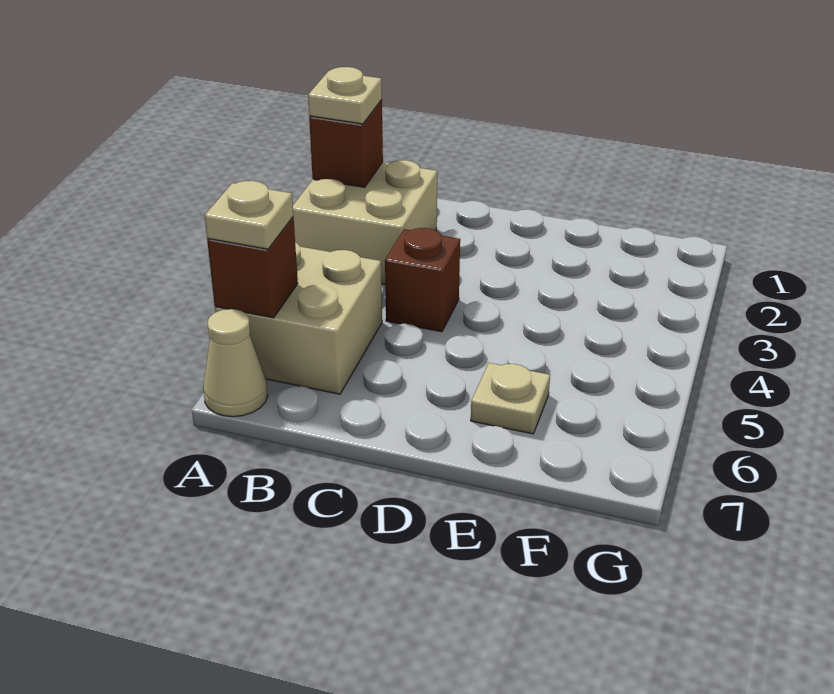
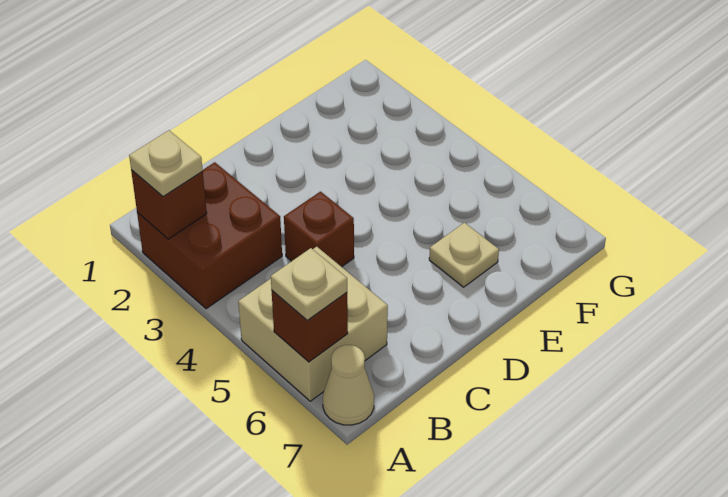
tan brick A2:B3 level 1 -> brown brick A2:B3 level 1

